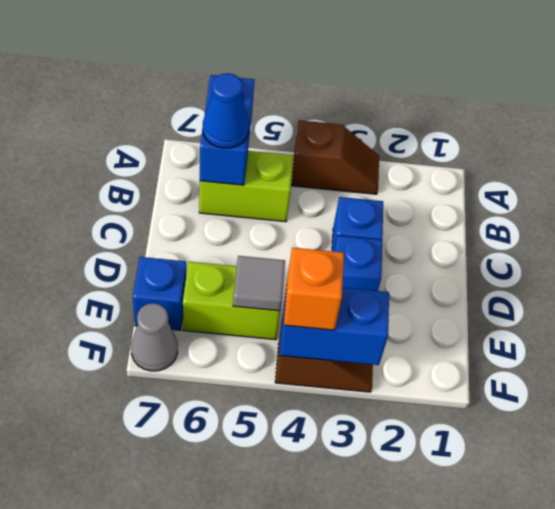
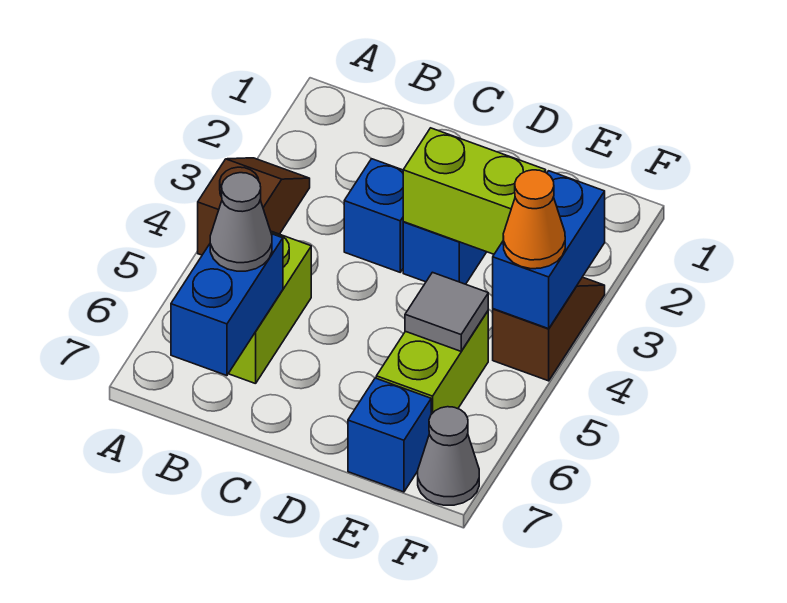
blue brick A6:B6 level 2 -> blue brick B6:B7 level 2
blue cone B6 level 3 -> grey cone B6 level 3
none -> lime brick D3:E3 level 2
orange brick F4 level 3 -> orange cone F4 level 3

